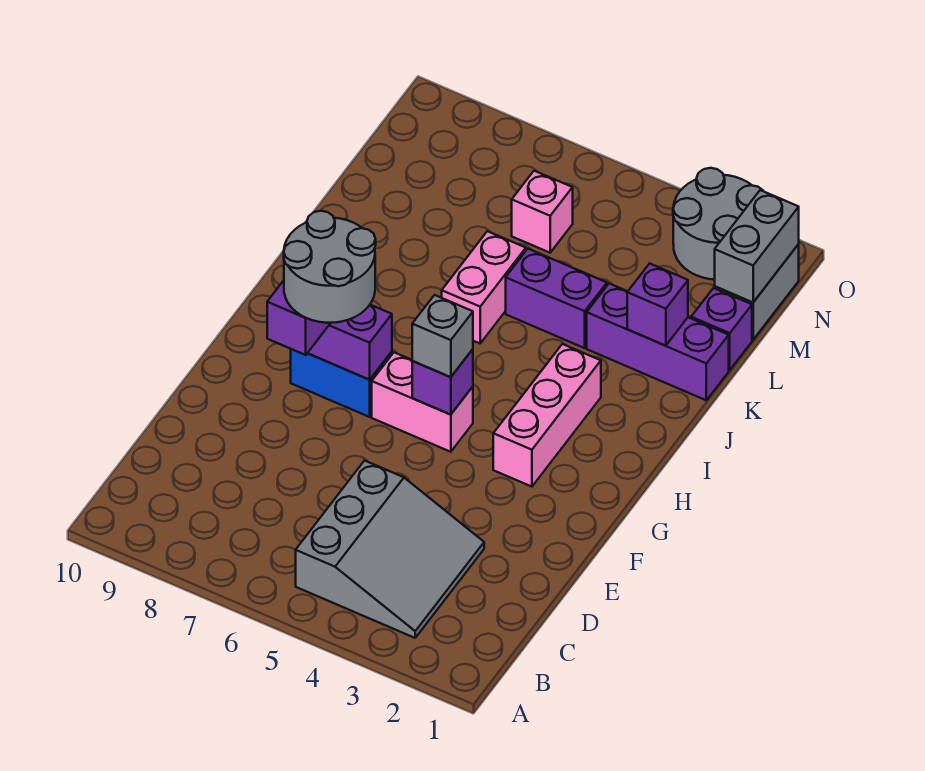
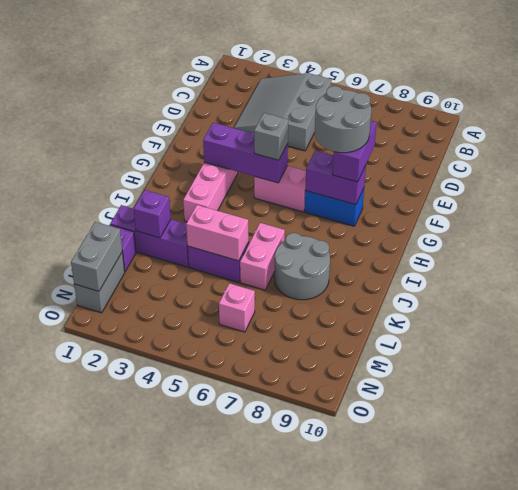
purple brick G5 level 2 -> purple brick G3:G5 level 2
none -> pink brick K4:K5 level 2
grey round brick N2:O3 level 1 -> grey round brick J7:K8 level 1

